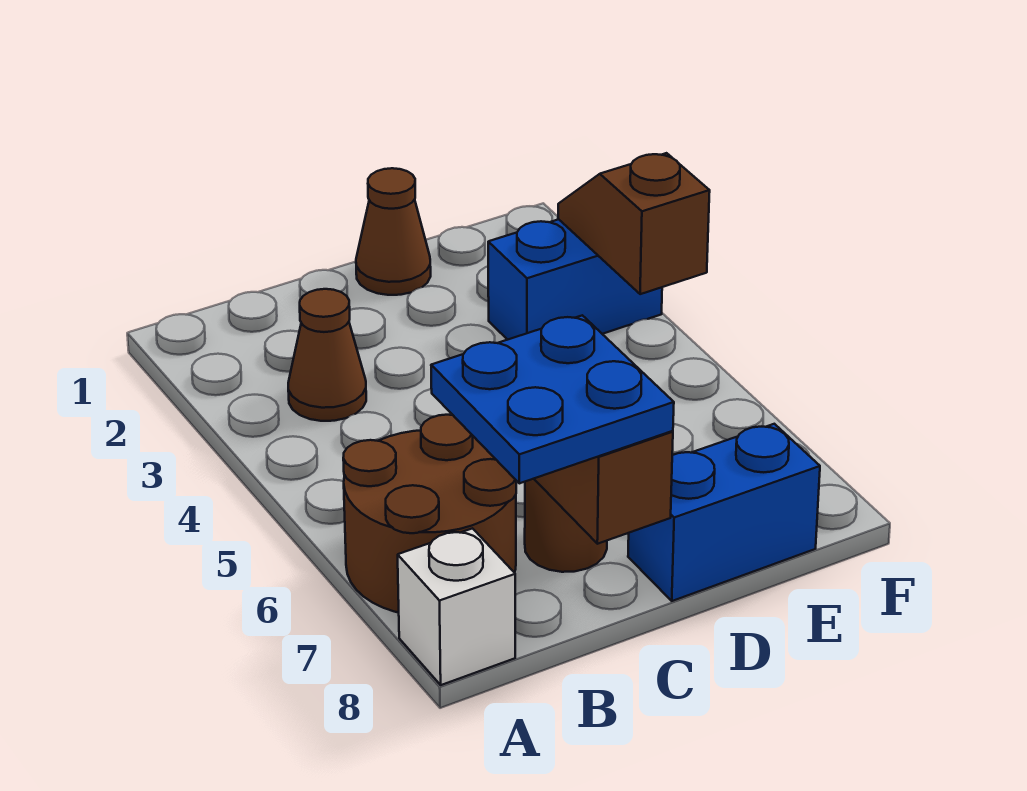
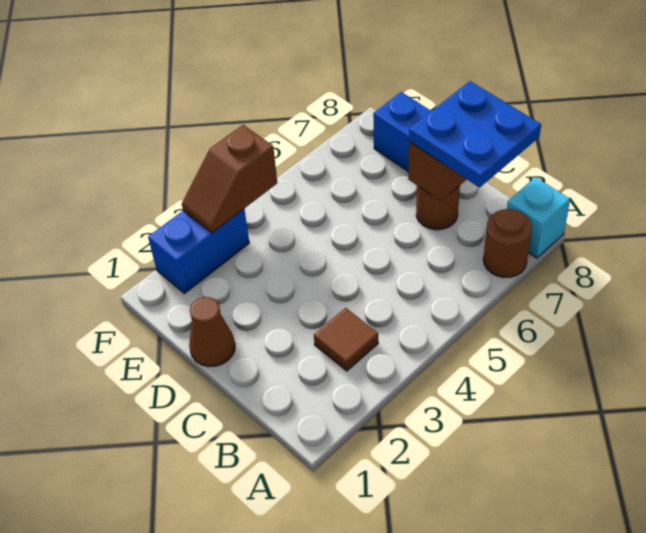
brown round brick A6:B7 level 1 -> brown round brick A7 level 1
white brick A8 level 1 -> cyan brick A8 level 1
brown cone B3 level 1 -> brown tile B3 level 1
blue brick E3:F3 level 1 -> blue brick F2:F3 level 1

